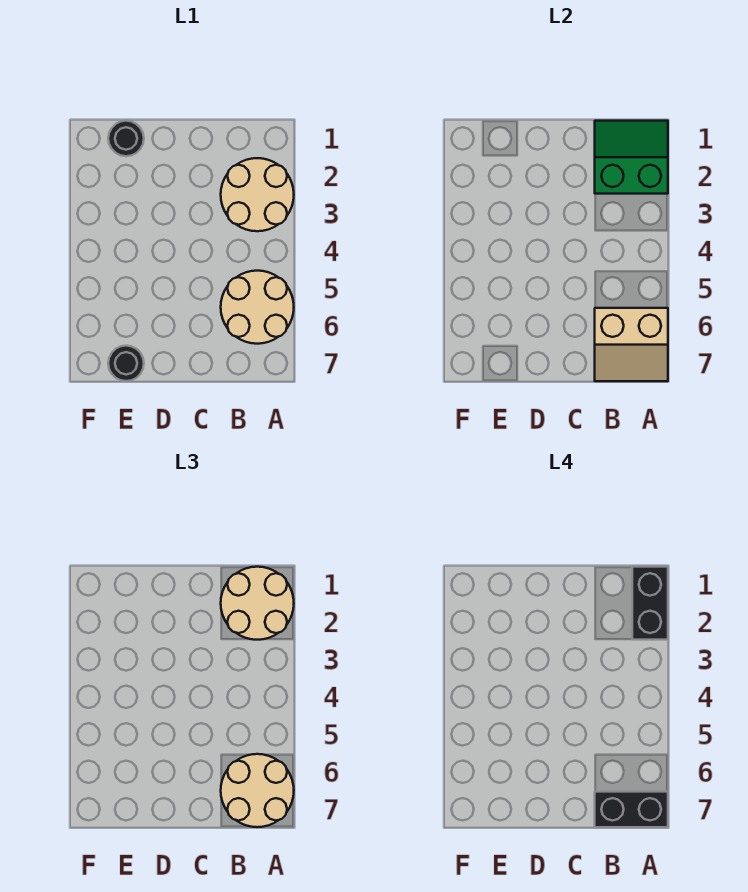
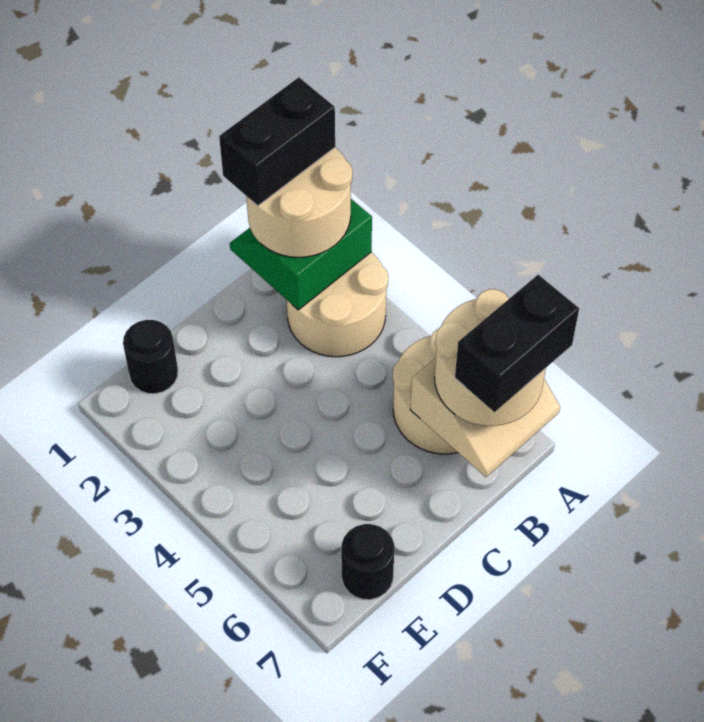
black brick A1:A2 level 4 -> black brick A1:B1 level 4

